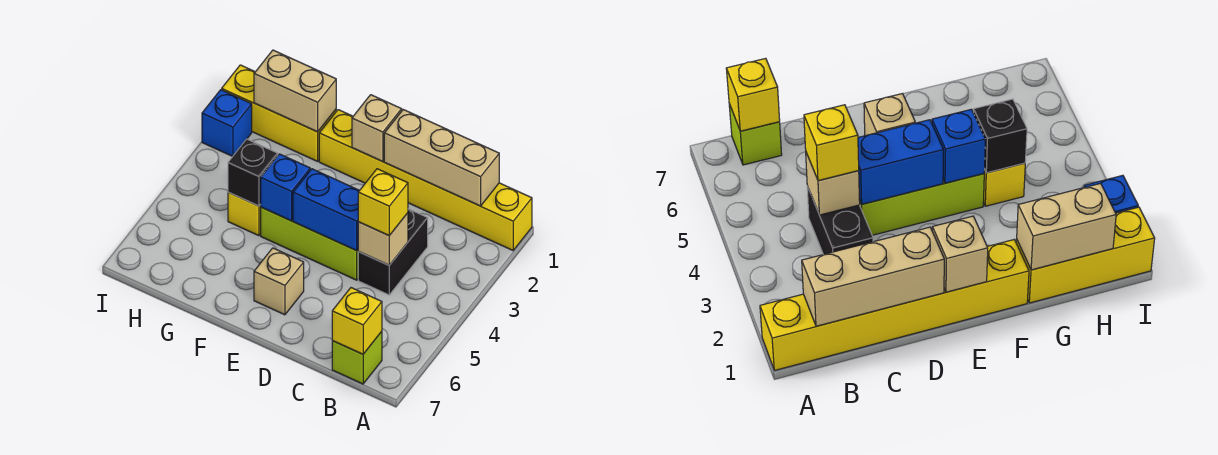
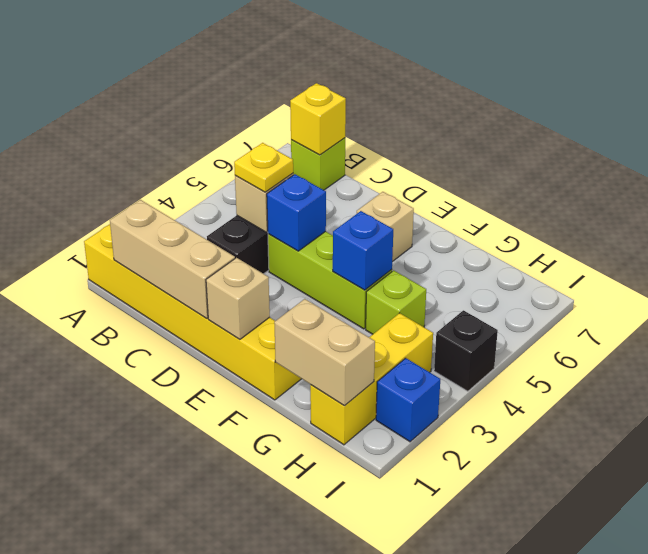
yellow brick C4 level 3 -> yellow plate C4 level 3
blue brick D4:E4 level 2 -> blue brick D4 level 2
yellow brick G1:I1 level 1 -> yellow brick H1:H3 level 1
yellow brick G4 level 1 -> lime brick G4 level 1
black brick G4 level 2 -> black brick I4 level 1

